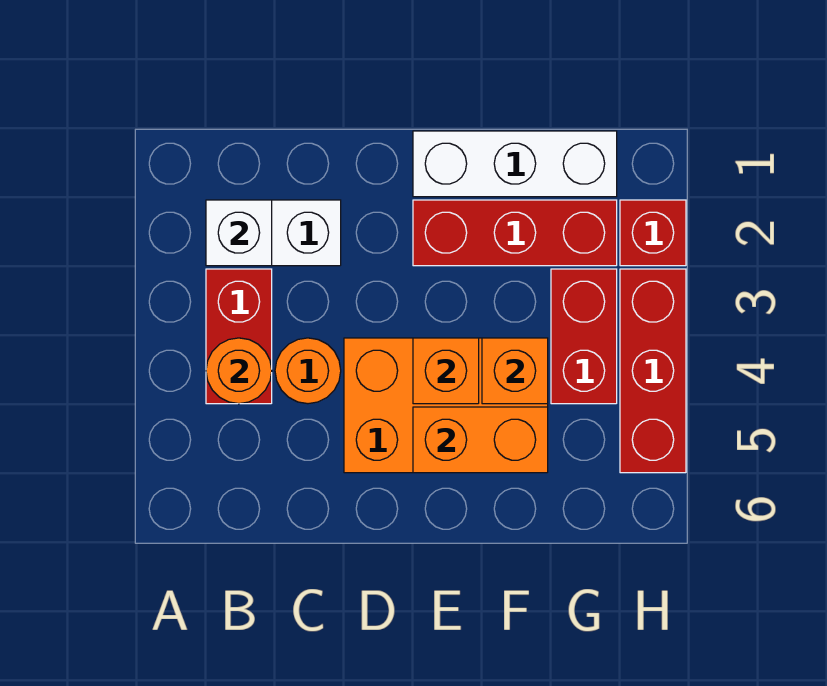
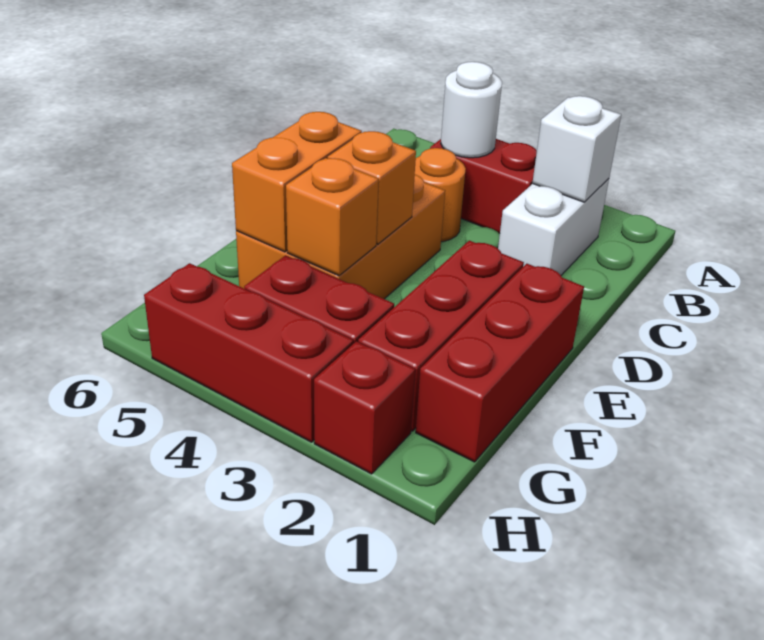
orange round brick B4 level 2 -> white round brick B4 level 2
white brick E1:G1 level 1 -> red brick E1:G1 level 1

